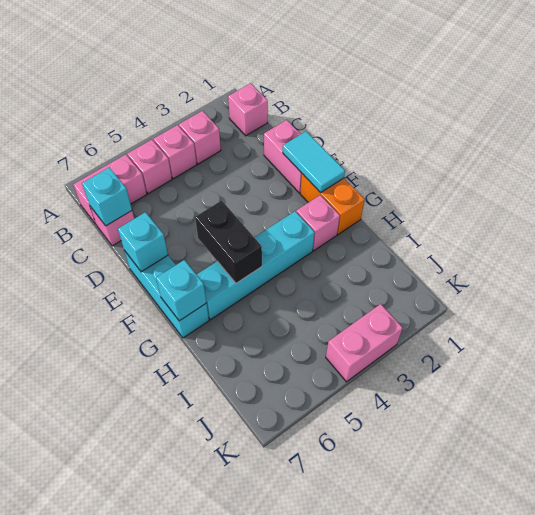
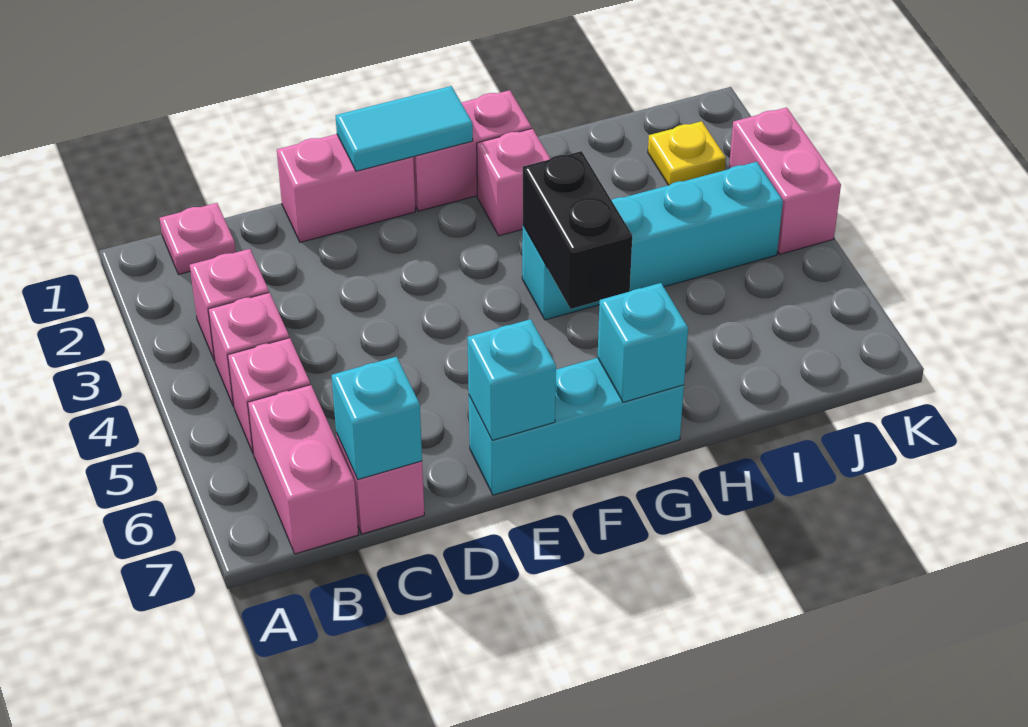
pink brick B1 level 1 -> pink plate B1 level 1
orange brick F1:G1 level 1 -> pink brick F1:G1 level 1
black brick F5:G5 level 2 -> black brick G4:G5 level 2
cyan brick G3:G6 level 1 -> cyan brick G4:J4 level 1
none -> yellow plate J2 level 1

